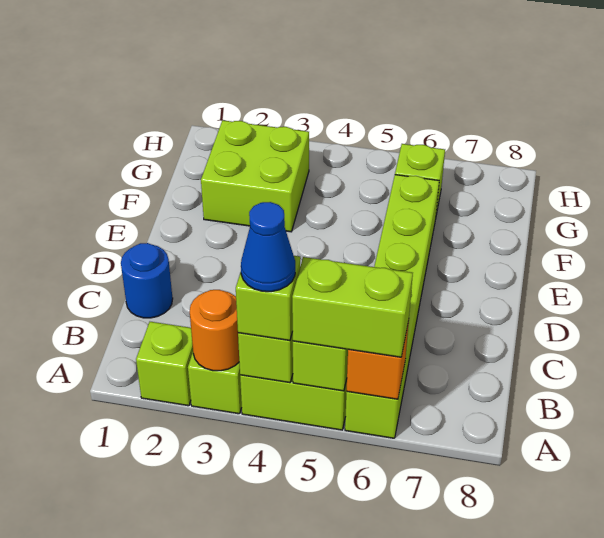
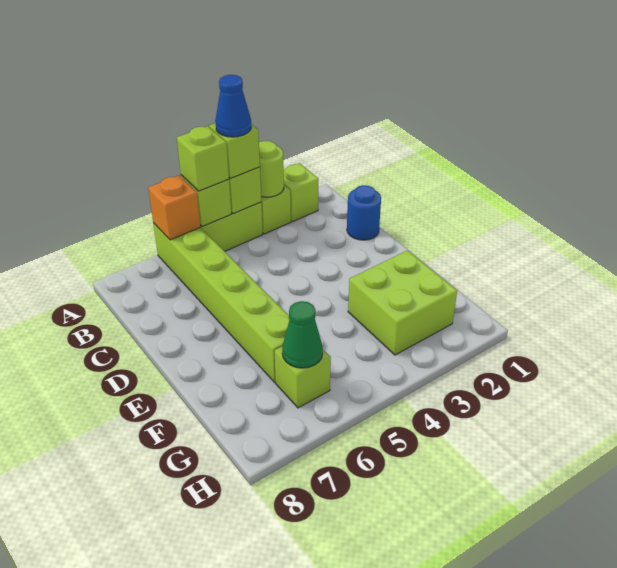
orange round brick A3 level 2 -> lime round brick A3 level 2
lime brick A5:A6 level 3 -> lime brick A5 level 3
none -> green cone G6 level 2

